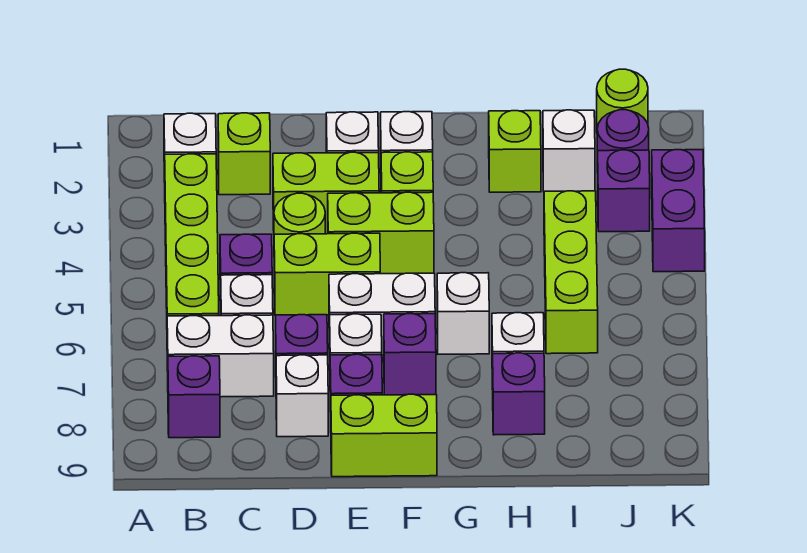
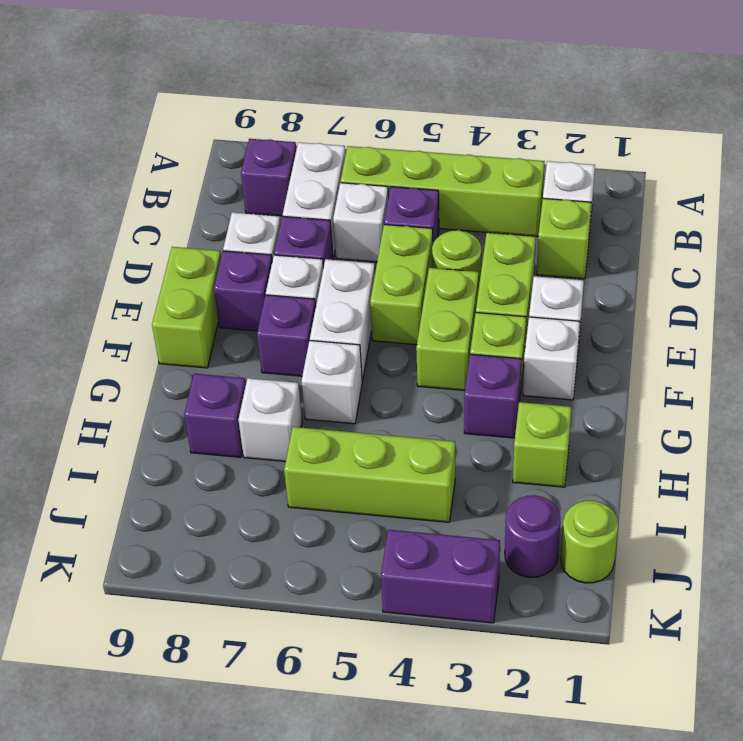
white brick I2 level 1 -> none
purple brick J3 level 1 -> purple brick G3 level 1

